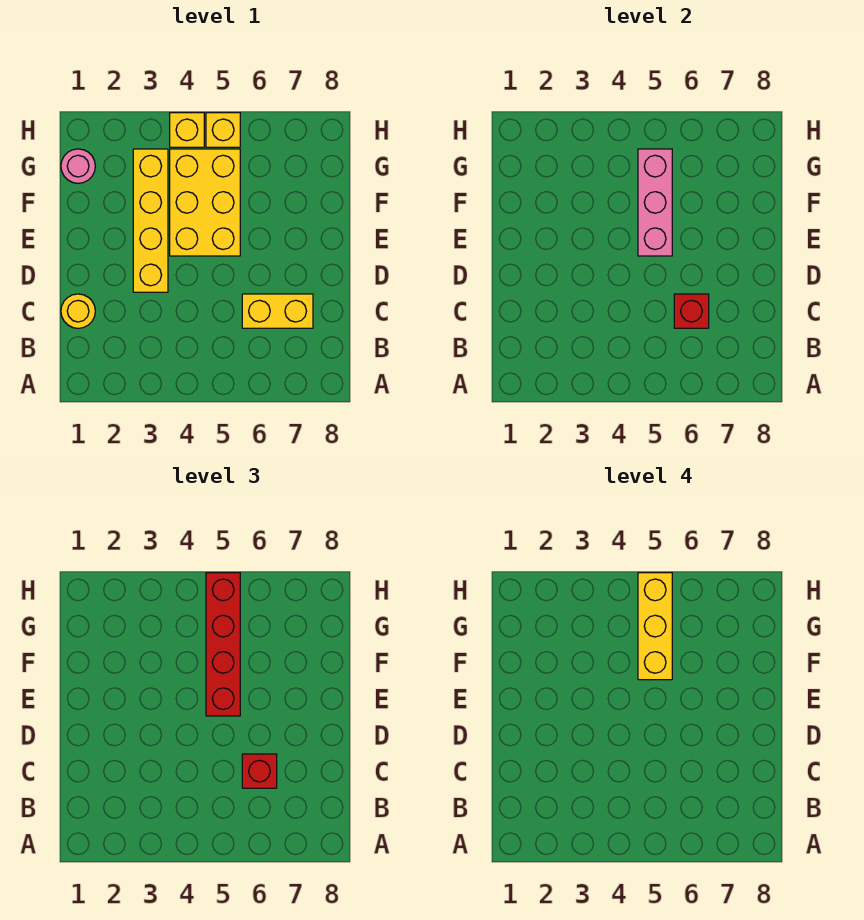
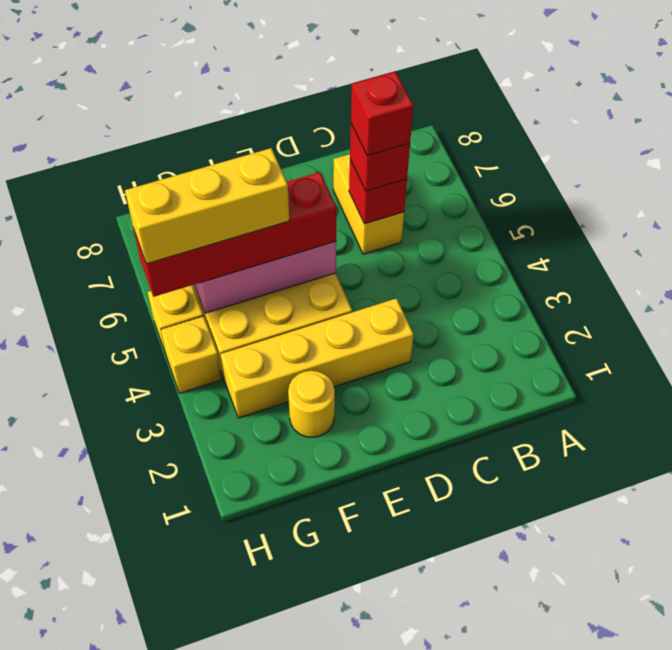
yellow round brick C1 level 1 -> yellow round brick F2 level 1
none -> red brick C6 level 4
pink round brick G1 level 1 -> none

